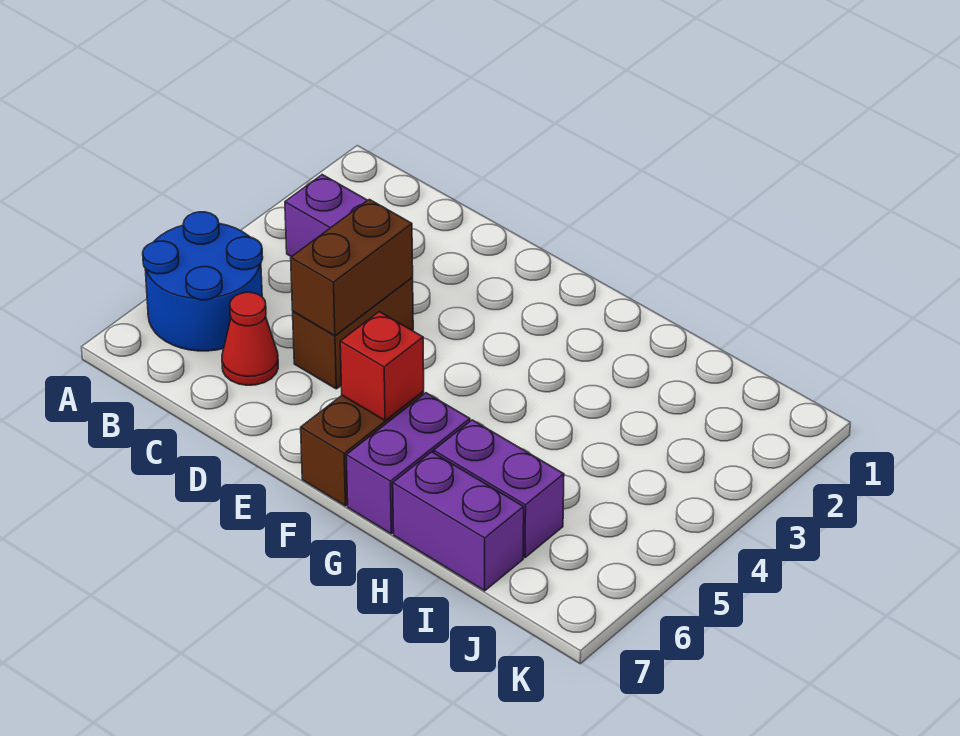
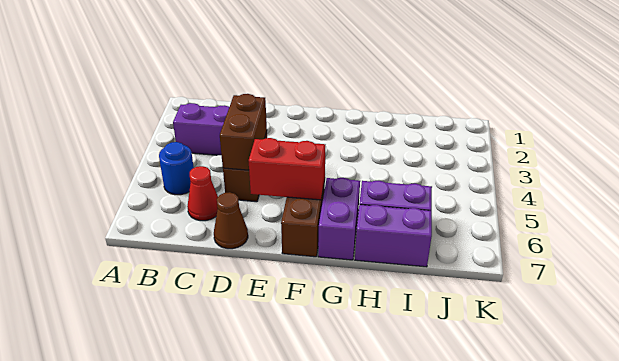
blue round brick A5:B6 level 1 -> blue round brick B5 level 1
none -> brown cone D7 level 1
red brick F6 level 2 -> red brick E6:F6 level 2

